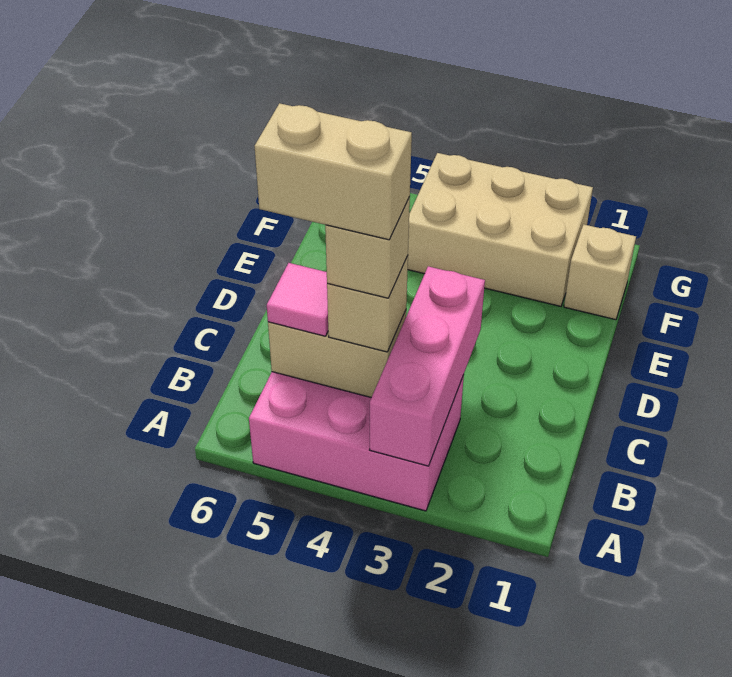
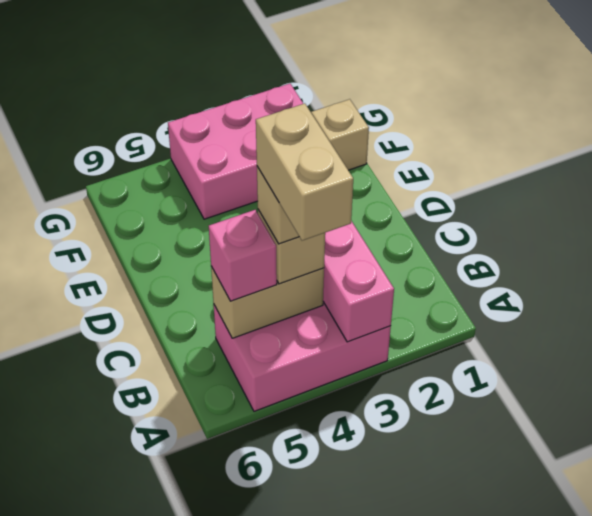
tan brick B4:B5 level 5 -> tan brick A4:B4 level 5
pink tile B5 level 3 -> pink brick B5 level 3
tan brick F2:G4 level 1 -> pink brick F2:G4 level 1

